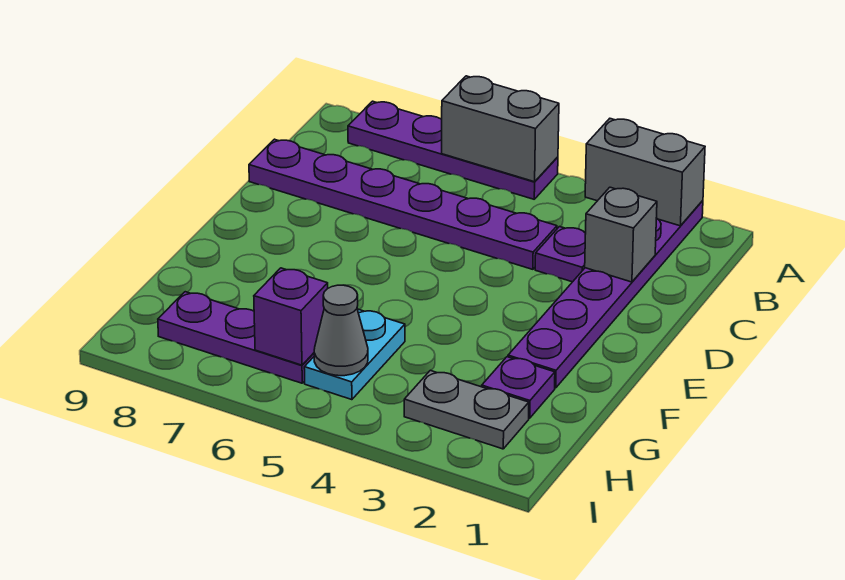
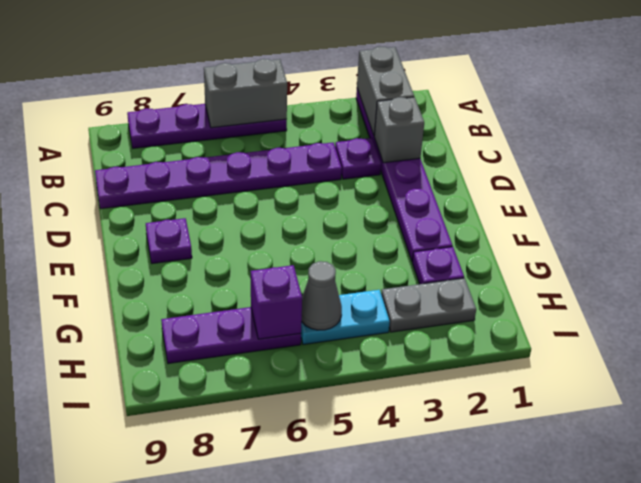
grey brick A2:A3 level 2 -> grey brick A2:B2 level 2
none -> purple plate E8 level 1
cyan plate G5:H5 level 1 -> cyan plate H4:H5 level 1

